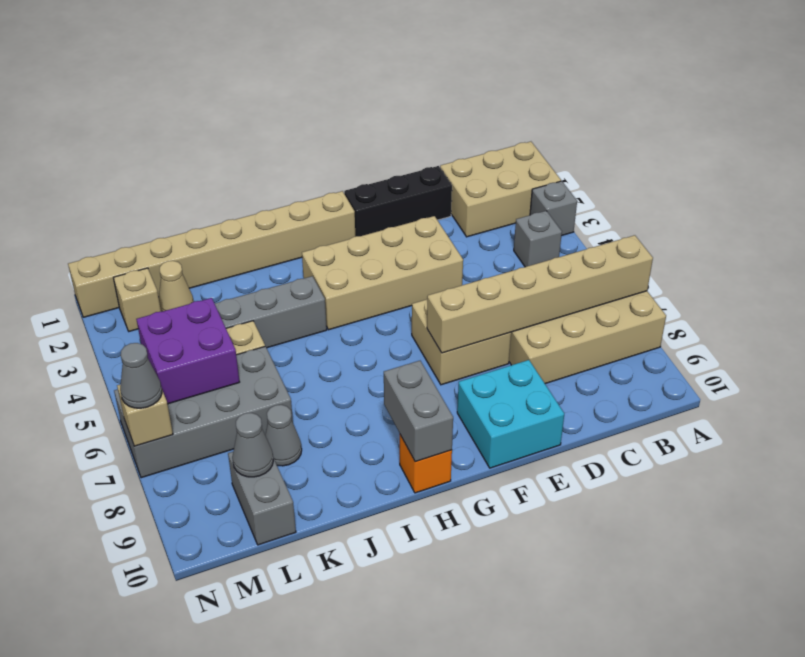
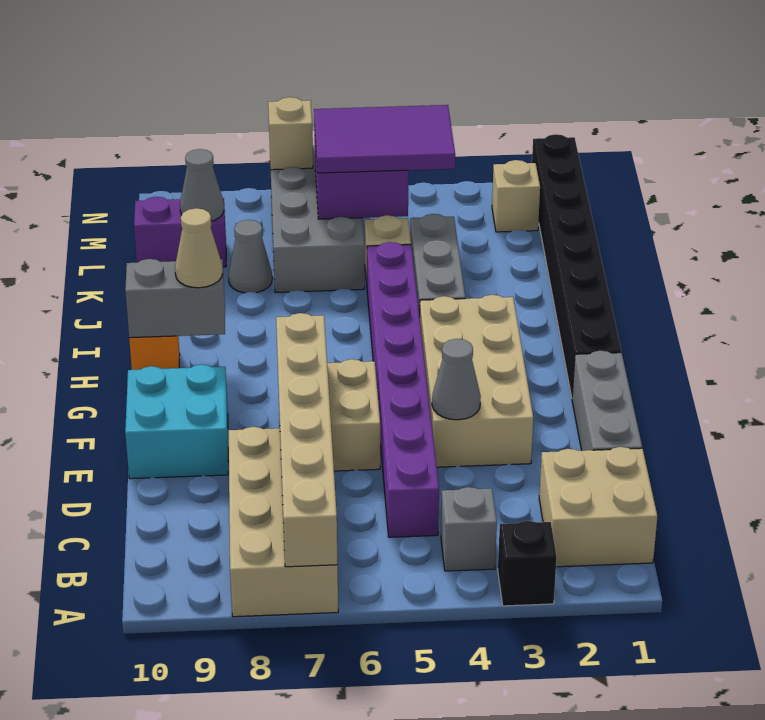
tan brick A1:C2 level 1 -> tan brick B1:C2 level 1
grey brick A3 level 1 -> black brick A3 level 1
none -> purple brick C5:J5 level 1
black brick D1:F1 level 1 -> grey brick D1:F1 level 1
tan brick G1:N1 level 1 -> black brick G1:N1 level 1
tan cone L2 level 1 -> tan cone H9 level 3
none -> purple tile L4:M6 level 3
grey brick L9:L10 level 1 -> purple brick L9:L10 level 1
grey cone N7 level 3 -> grey cone E4 level 2

